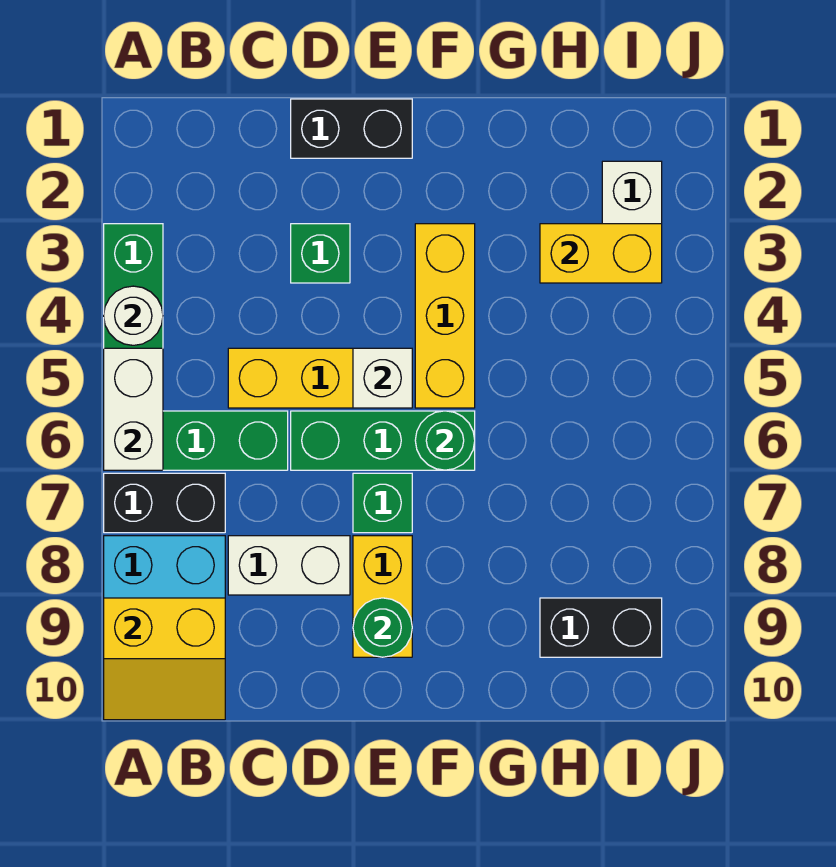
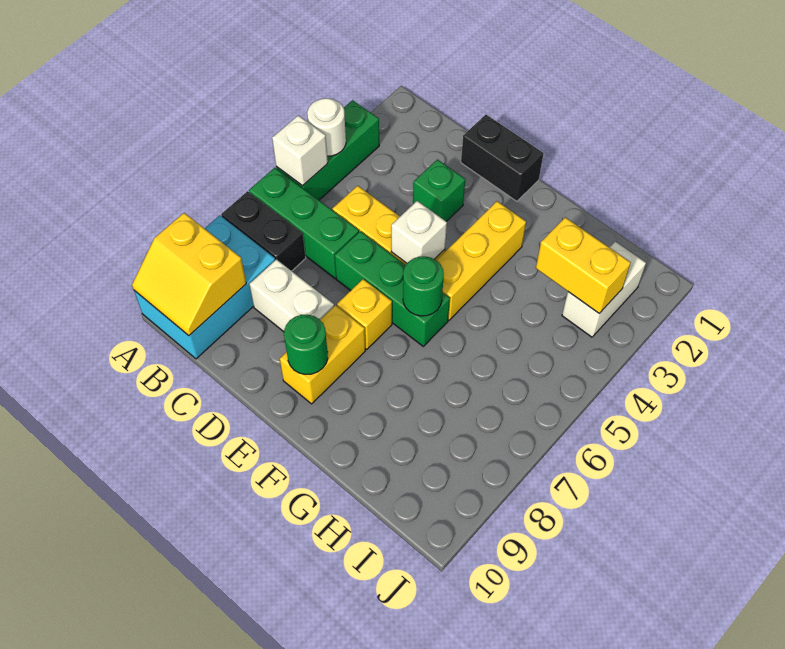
white brick A5:A6 level 2 -> white brick A5 level 2
green brick E7 level 1 -> yellow brick E7 level 1
black brick H9:I9 level 1 -> none

